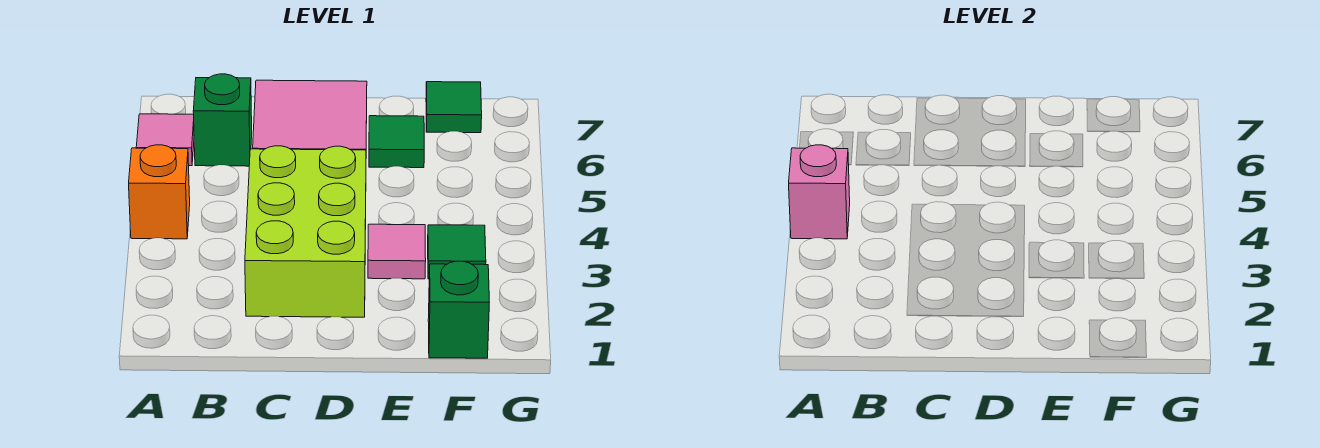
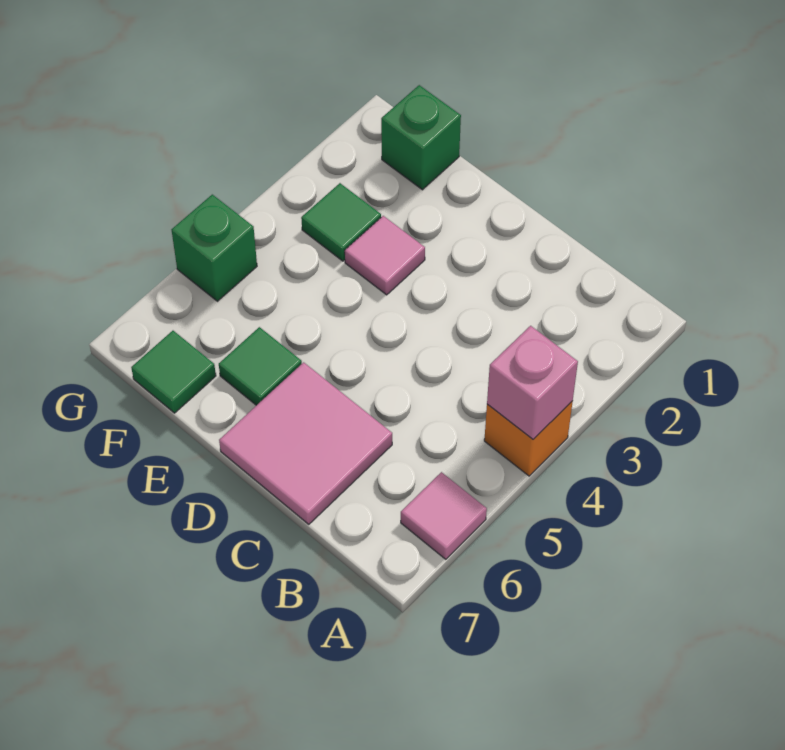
green brick B6 level 1 -> green brick G5 level 1
lime brick C2:D4 level 1 -> none

